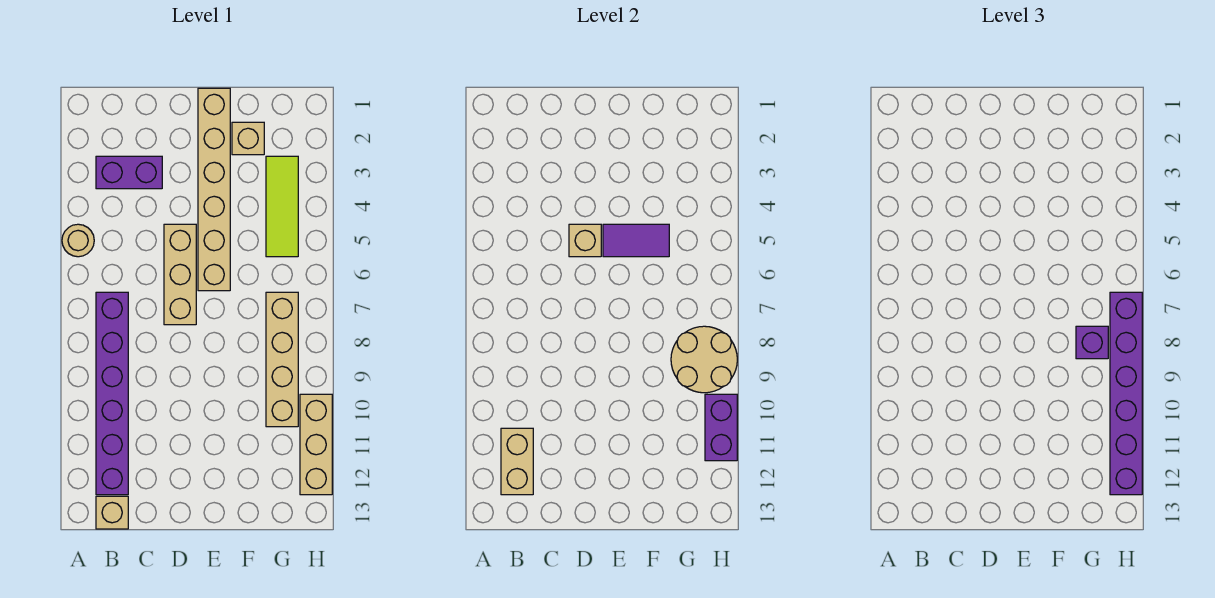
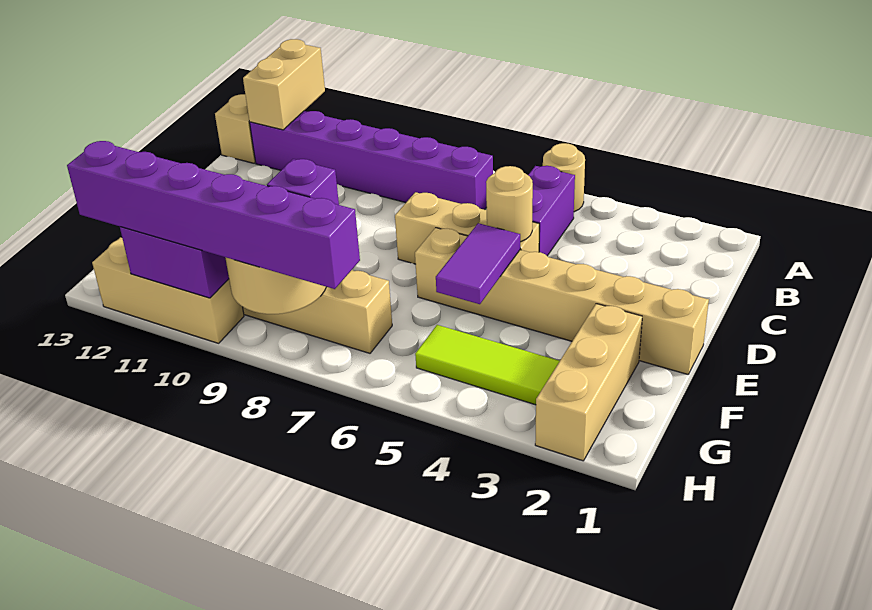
purple brick B3:C3 level 1 -> purple brick B5:C5 level 1
tan brick B11:B12 level 2 -> tan brick A12:B12 level 2
tan brick D5 level 2 -> tan round brick D5 level 2
tan brick F2 level 1 -> tan brick F2:H2 level 1

